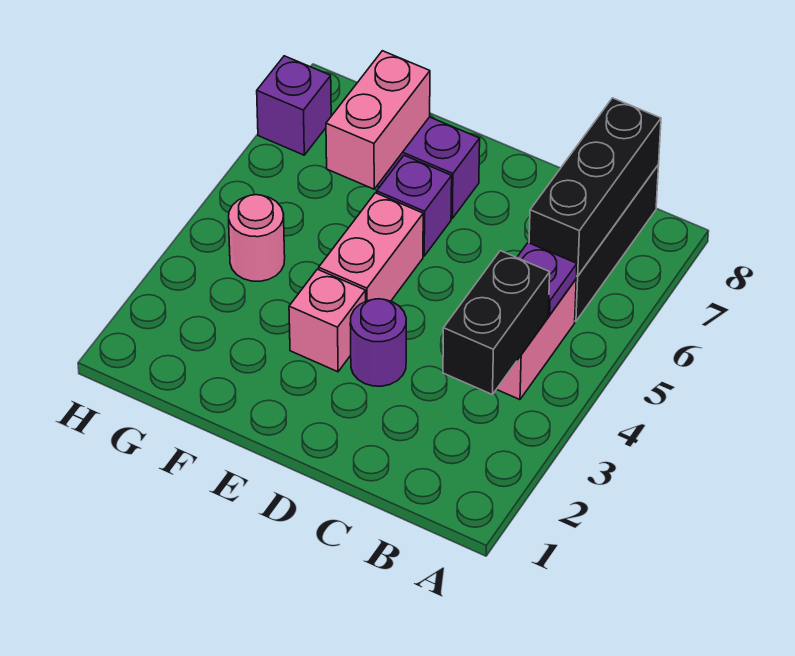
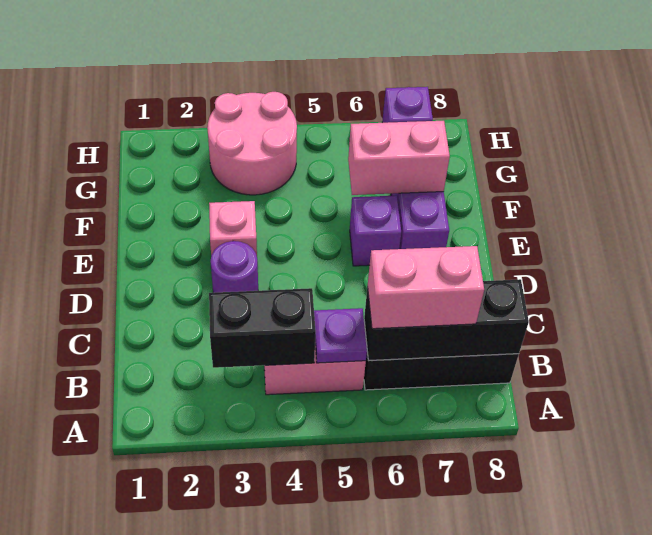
pink brick E4:E5 level 1 -> pink brick B6:B7 level 3
pink round brick G4 level 1 -> pink round brick G3:H4 level 1

